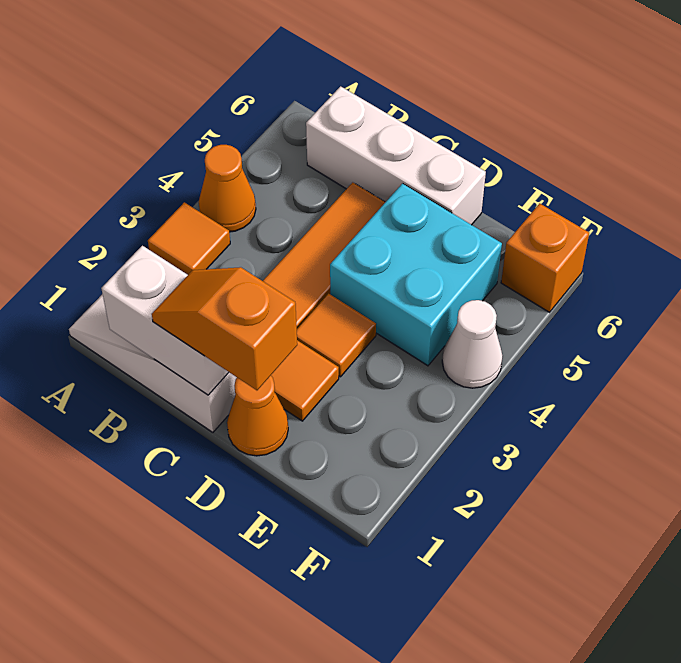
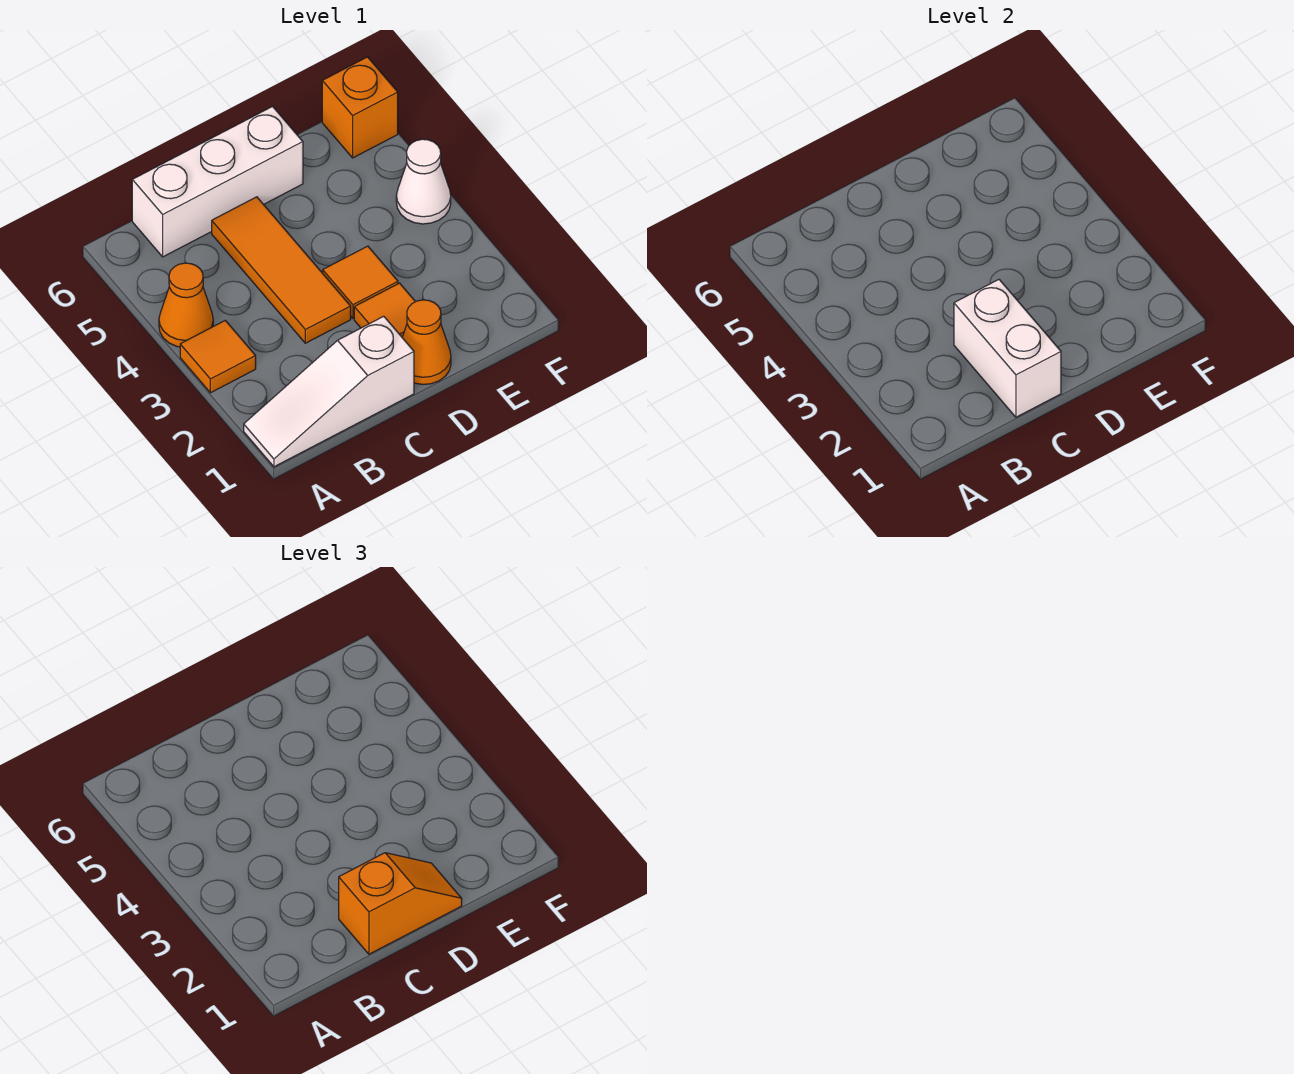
white brick B1:C1 level 2 -> white brick C1:C2 level 2
orange slope C1:D1 level 3 top D -> orange slope C1:D1 level 3 top C
cyan brick D4:E5 level 1 -> none

